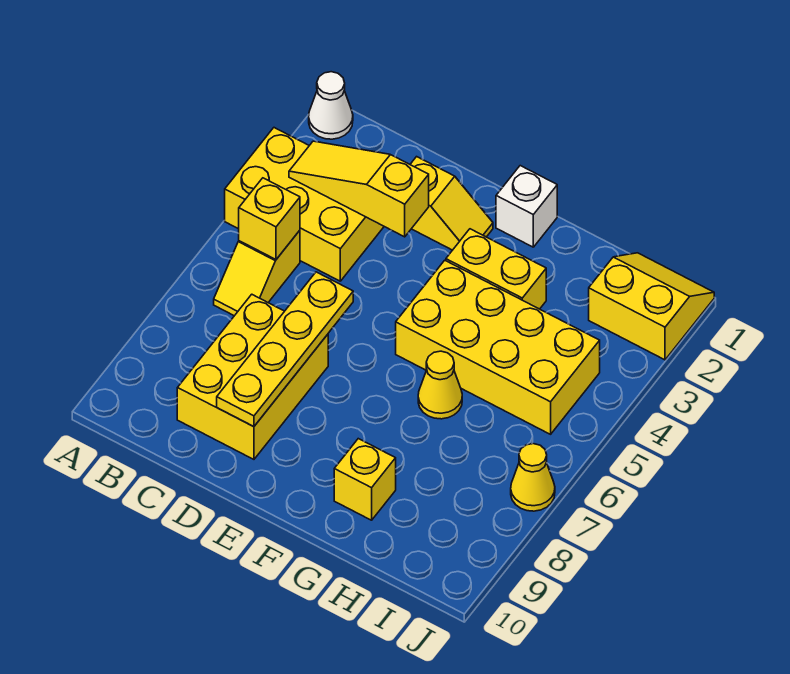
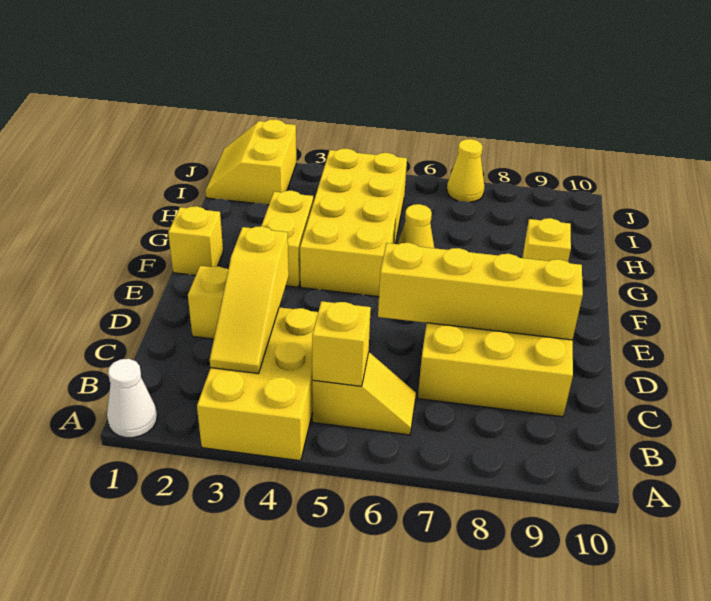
yellow plate D6:D9 level 2 -> yellow brick D6:D9 level 2
white brick F1 level 1 -> yellow brick F1 level 1

